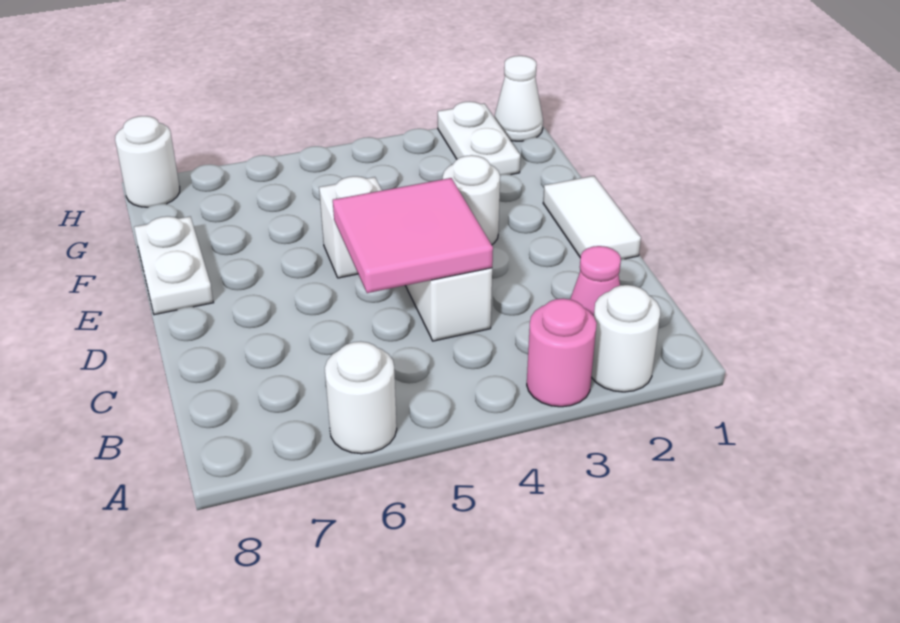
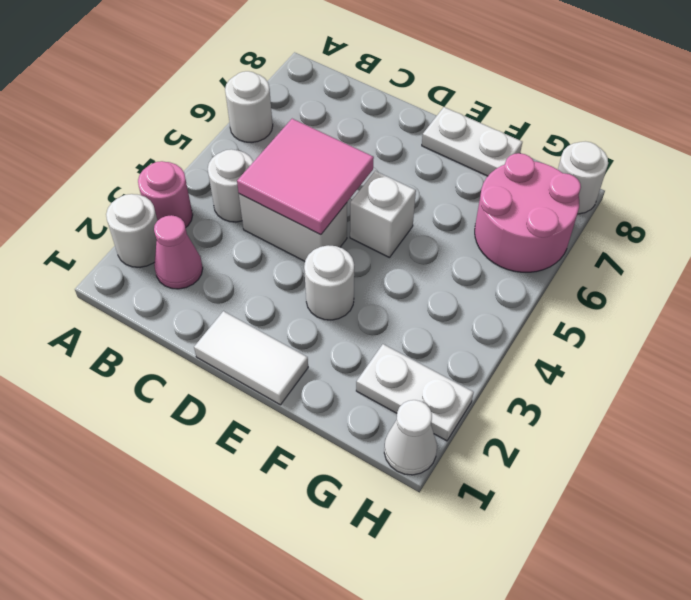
none -> white round brick B4 level 1
none -> pink round brick G6:H7 level 1

